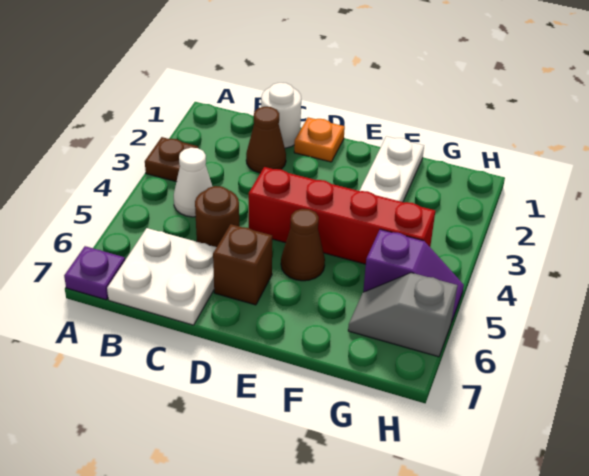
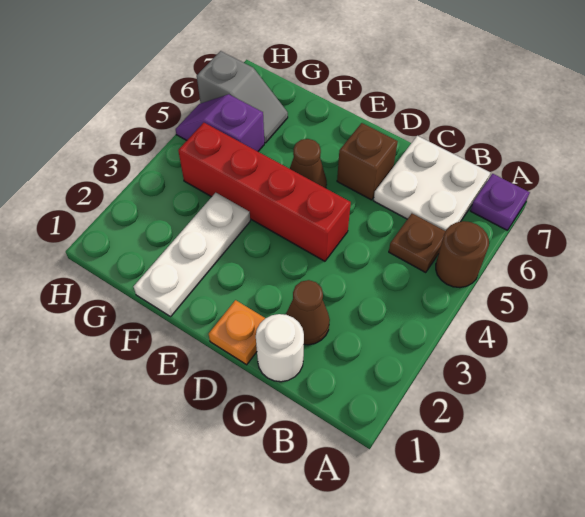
brown plate A3 level 1 -> brown plate B5 level 1
white cone B4 level 1 -> none
brown round brick C5 level 1 -> brown round brick A5 level 1

